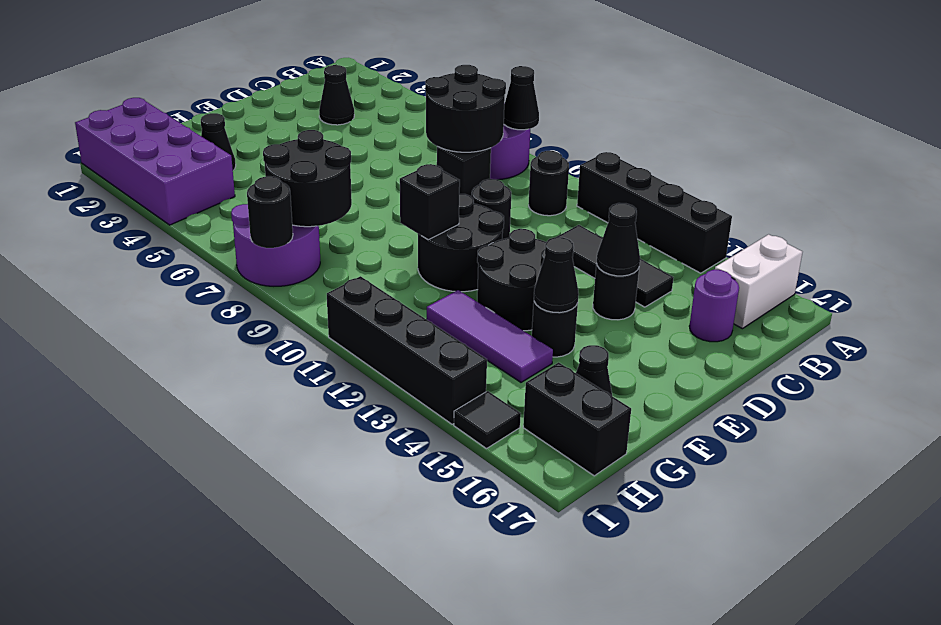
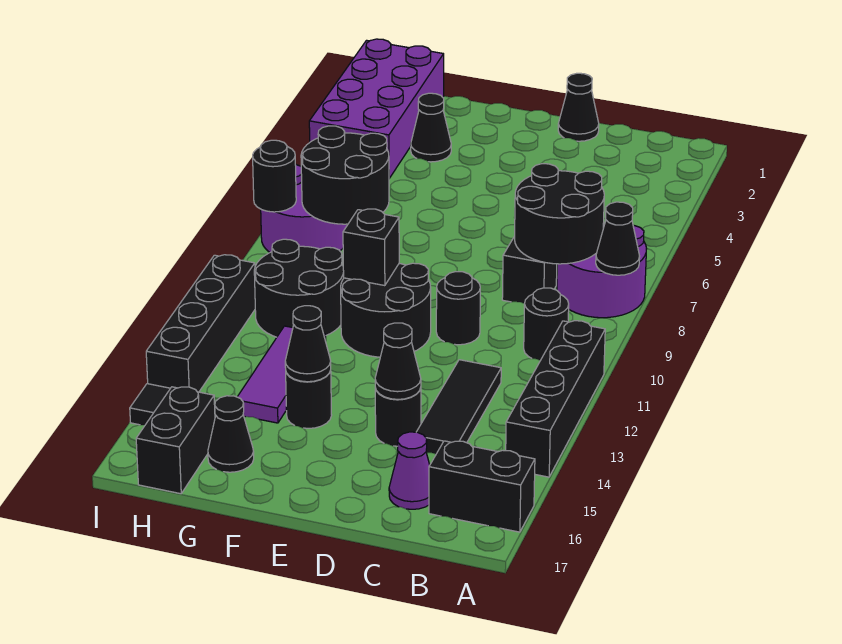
white brick A16:B16 level 1 -> black brick A16:B16 level 1
black cone C3 level 1 -> black cone D1 level 1
purple round brick C16 level 1 -> purple cone C16 level 1
black round brick E12:F13 level 1 -> black round brick G10:H11 level 1

